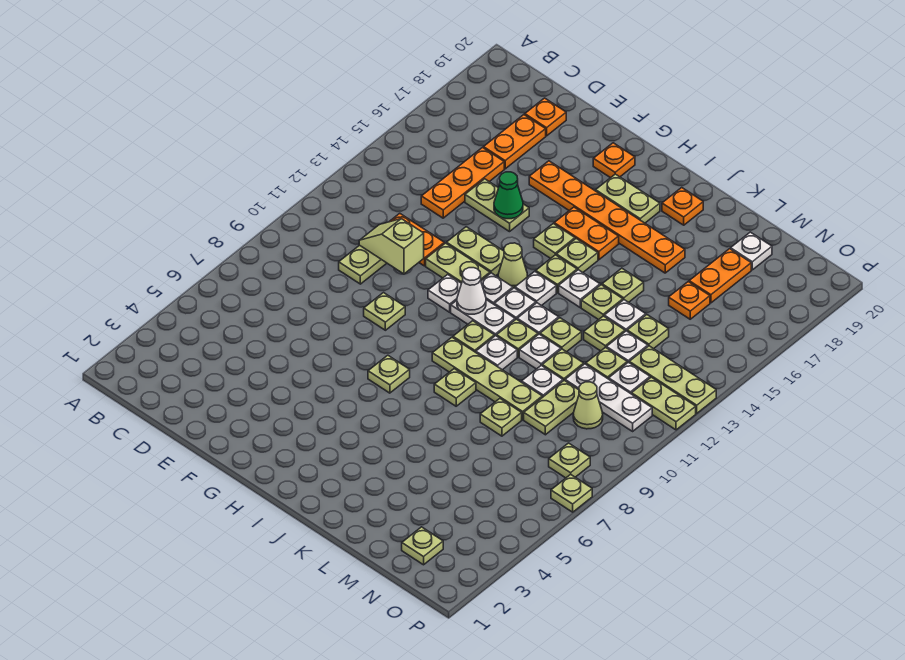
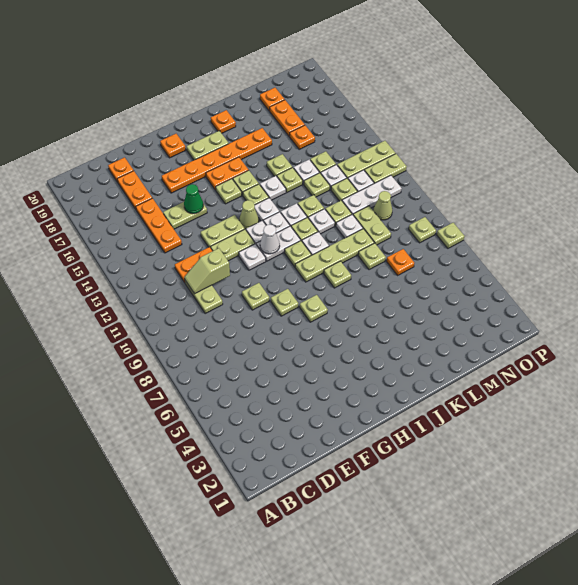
none -> orange plate M7 level 1
white plate M19 level 1 -> orange plate M19 level 1
tan plate N2 level 1 -> tan plate G8 level 1

